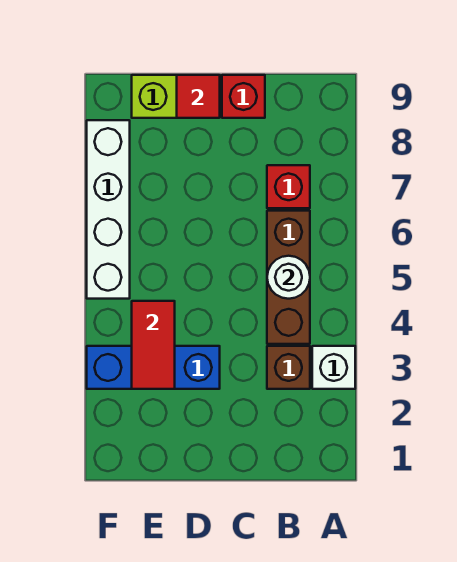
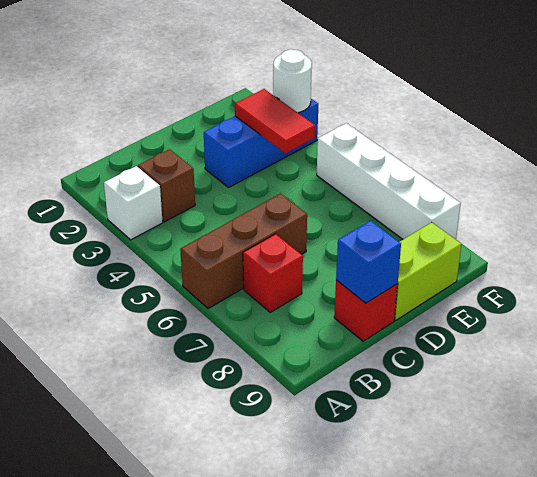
brown brick B4:B6 level 1 -> brown brick A6:C6 level 1
white round brick B5 level 2 -> white round brick F3 level 2
none -> blue brick C9 level 2
red tile D9 level 2 -> none

